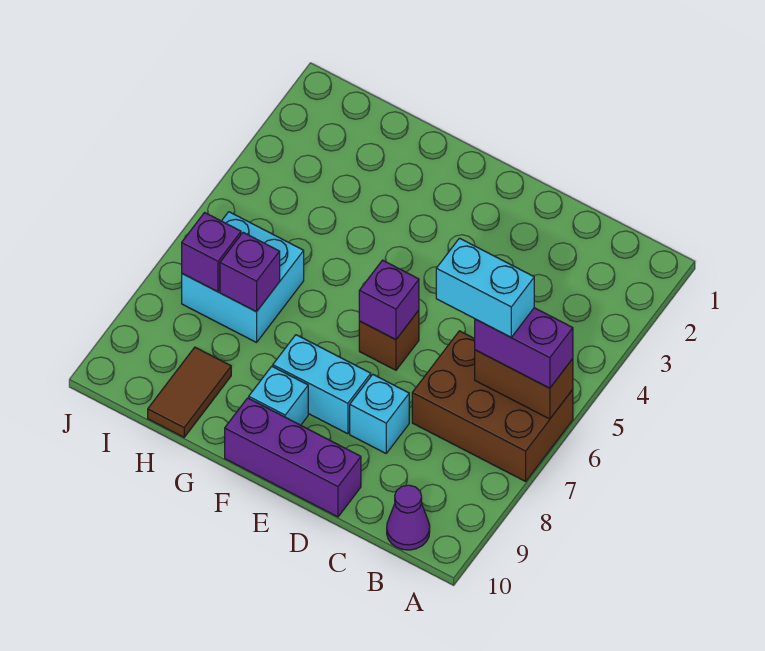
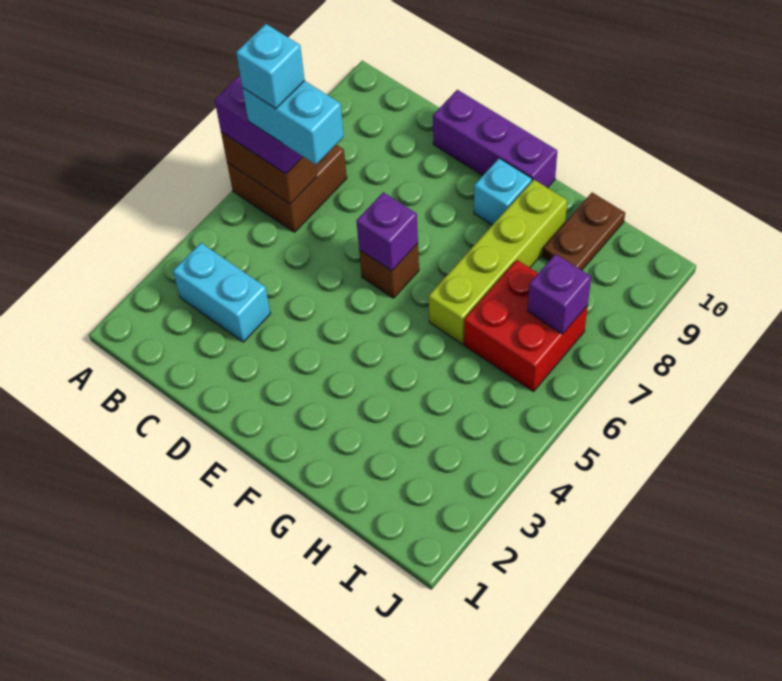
brown brick A6:C7 level 1 -> brown brick A6:B7 level 1
purple cone B10 level 1 -> none
cyan brick D8 level 1 -> cyan brick B6 level 5
cyan brick E8:F8 level 1 -> cyan brick B3:C3 level 1
none -> lime brick G6:G9 level 1
cyan brick H6:I7 level 1 -> red brick H6:I7 level 1
purple brick H7 level 2 -> none
brown tile H9:H10 level 1 -> brown plate H9:H10 level 1

